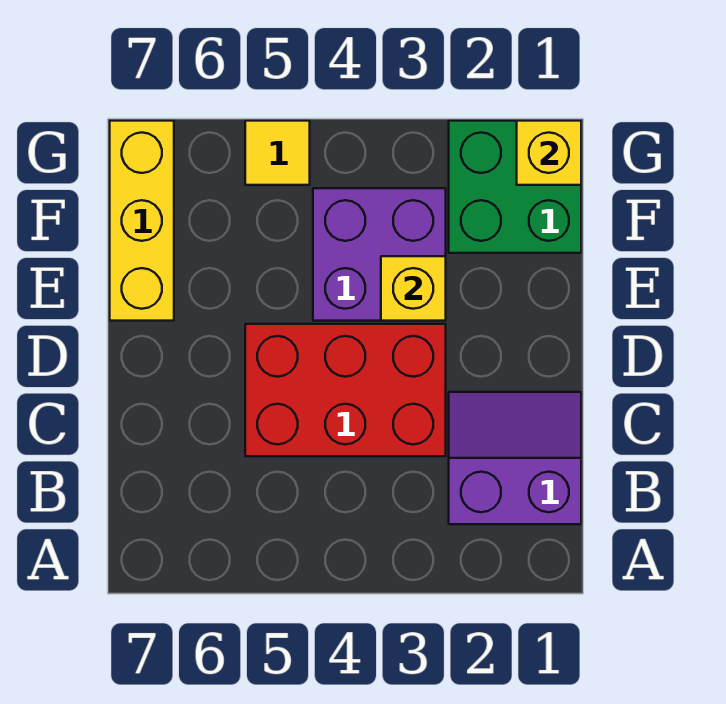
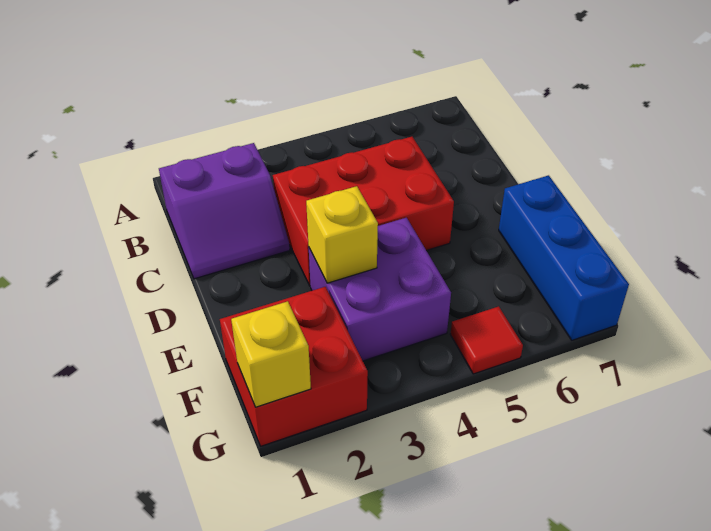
yellow brick E7:G7 level 1 -> blue brick E7:G7 level 1
green brick F1:G2 level 1 -> red brick F1:G2 level 1
yellow tile G5 level 1 -> red tile G5 level 1

